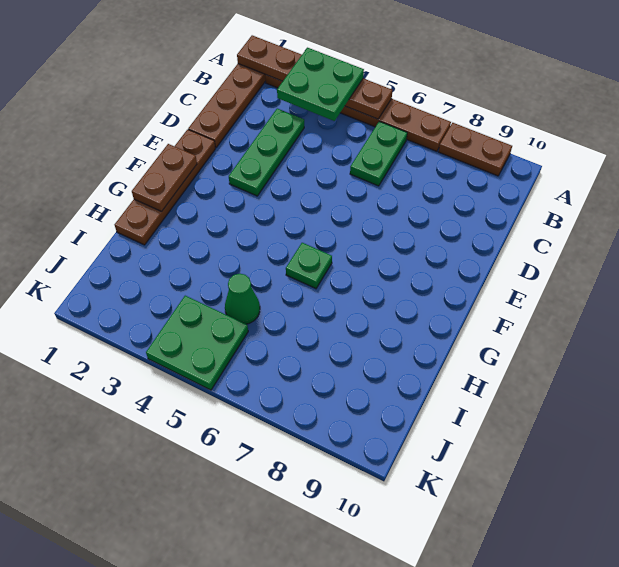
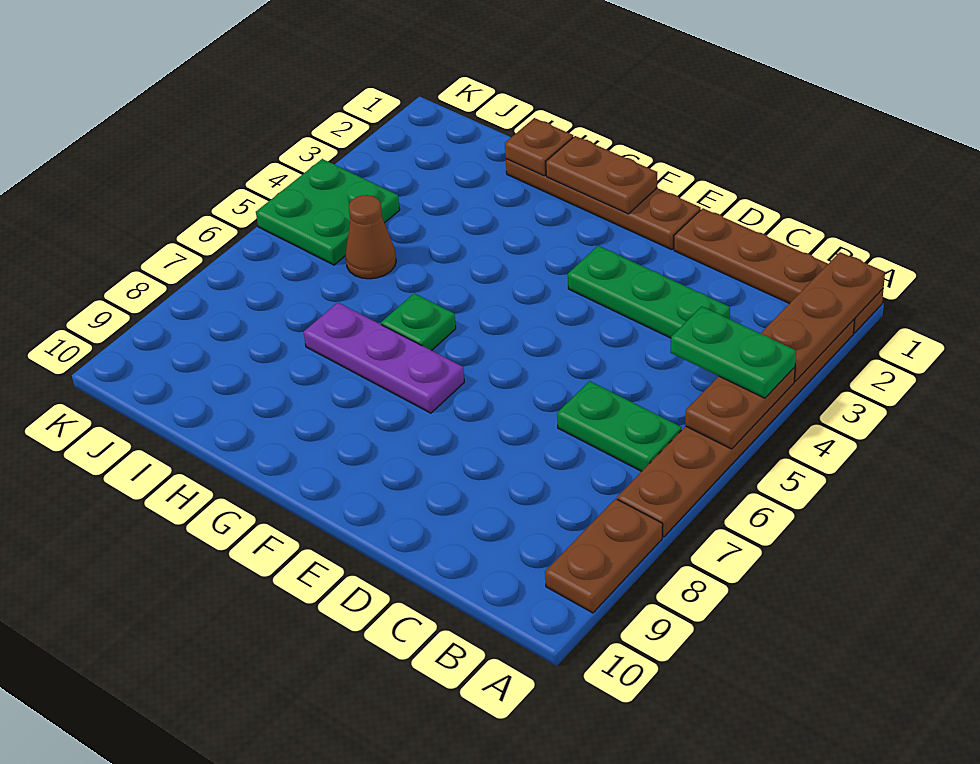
green plate A3:B4 level 3 -> green plate A4:B4 level 3
none -> purple plate F7:H7 level 1
none -> brown plate H1 level 2
green cone I5 level 1 -> brown cone I5 level 1

